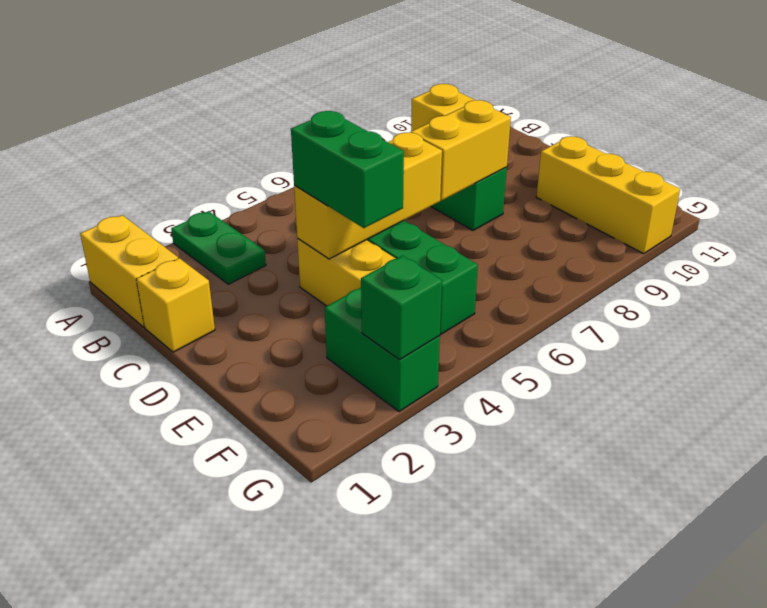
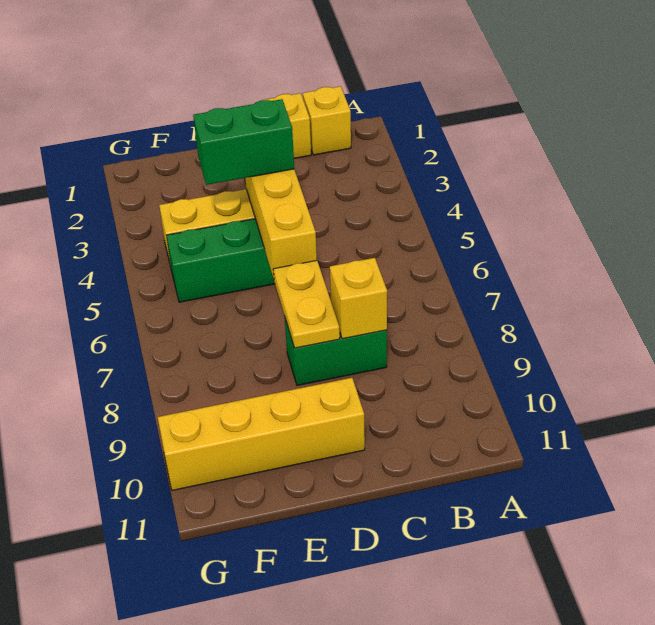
yellow brick A1:B1 level 1 -> yellow brick B1 level 1
green plate A3:B3 level 1 -> none
yellow brick D7:D8 level 2 -> yellow plate D7:D8 level 2
yellow brick E10:G10 level 1 -> yellow brick D10:G10 level 1
green brick F3:G3 level 1 -> none
green brick G3 level 2 -> none

